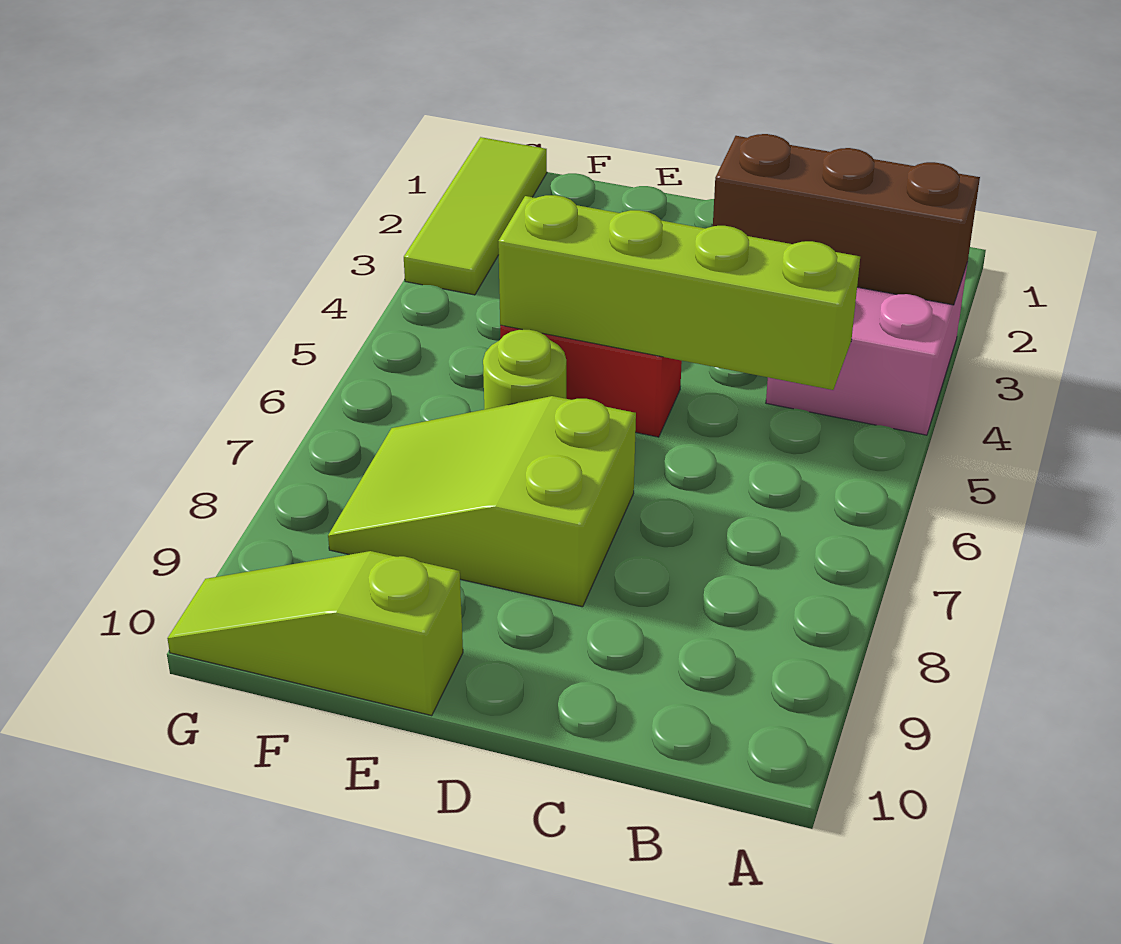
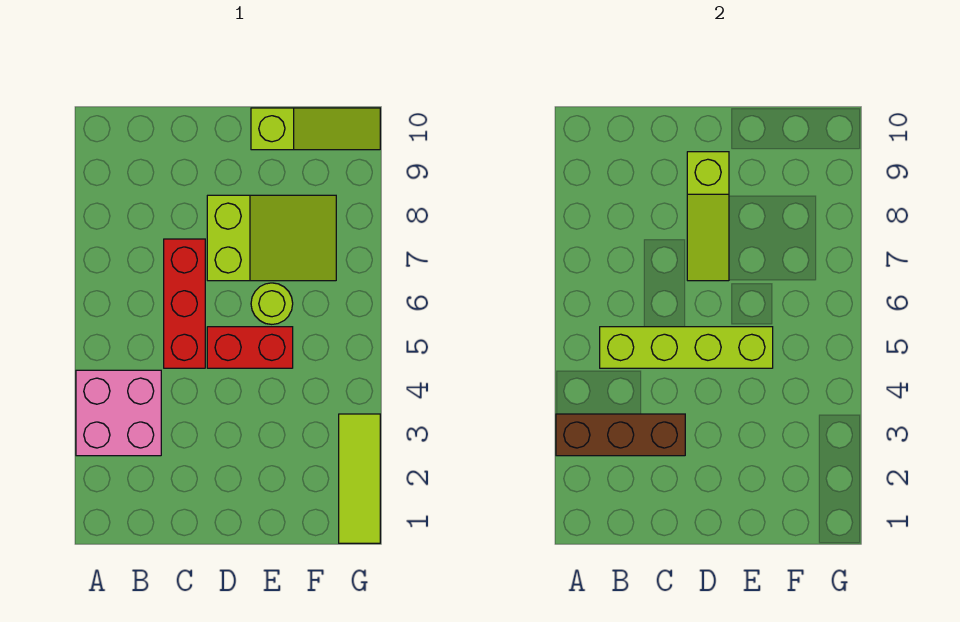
none -> red brick C5:C7 level 1
none -> lime slope D7:D9 level 2 top 9

